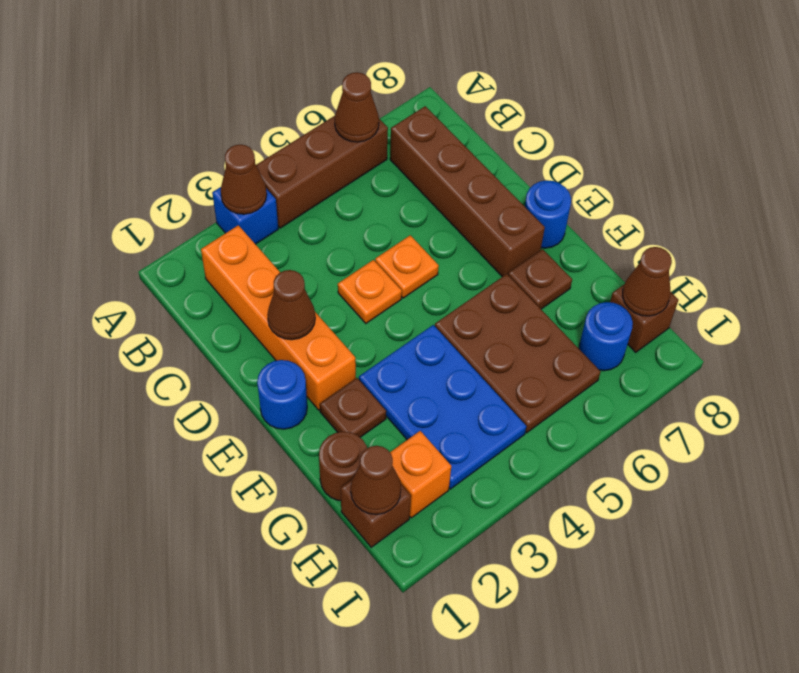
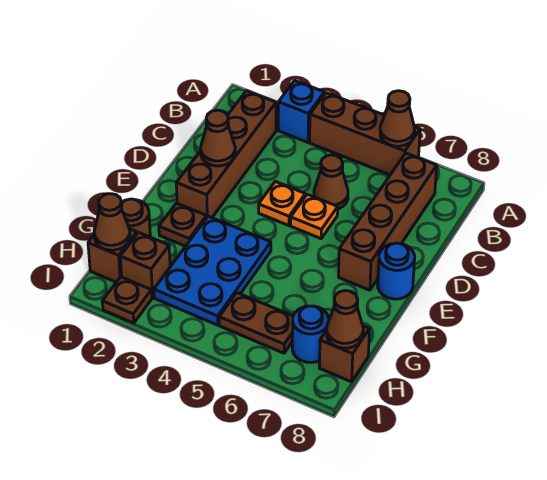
brown cone A3 level 2 -> brown cone C5 level 1
orange brick B2:E2 level 1 -> brown brick B2:E2 level 1
blue round brick E1 level 1 -> none
brown plate F5:H6 level 1 -> brown plate H5:H6 level 1
brown plate F7 level 1 -> brown plate I2 level 1
orange brick H2 level 1 -> brown brick H2 level 1

